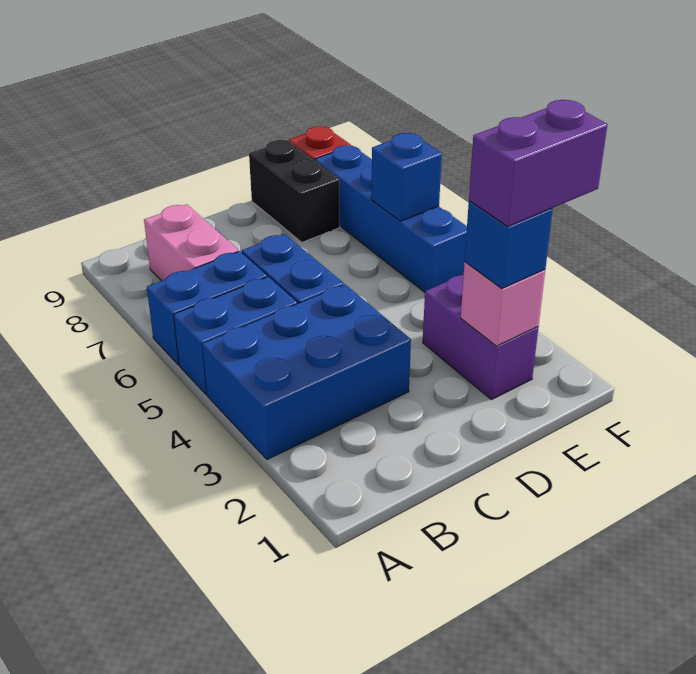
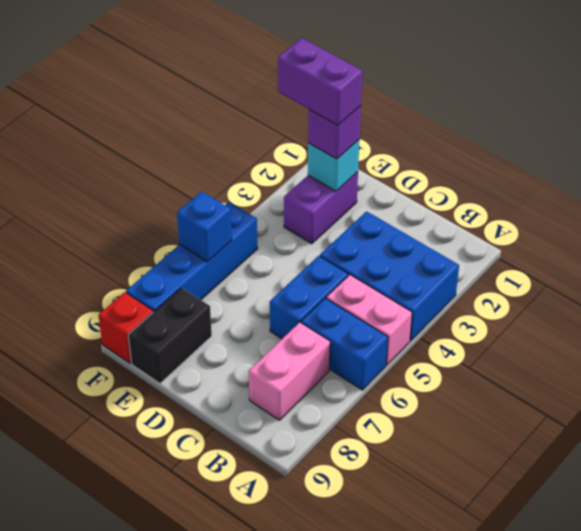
blue brick A5:B5 level 1 -> pink brick A5:B5 level 1
pink brick E2 level 2 -> cyan brick E2 level 2
blue brick E2 level 3 -> purple brick E2 level 3

